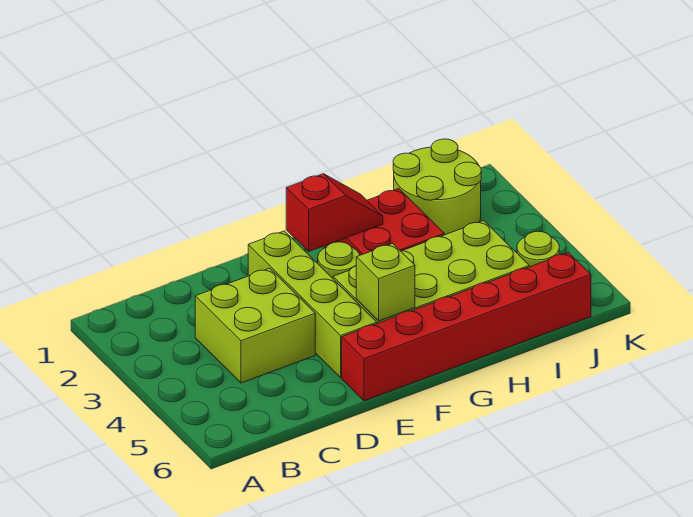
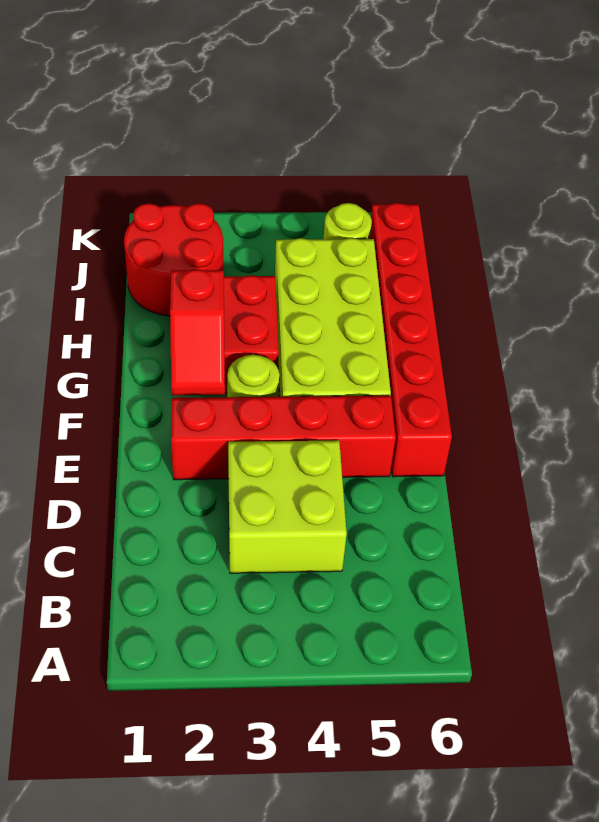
lime brick E2:E5 level 1 -> red brick E2:E5 level 1
red slope F2:G2 level 2 top F -> red slope F2:G2 level 2 top G
lime brick F5 level 2 -> none
lime round brick I1:J2 level 1 -> red round brick I1:J2 level 1

